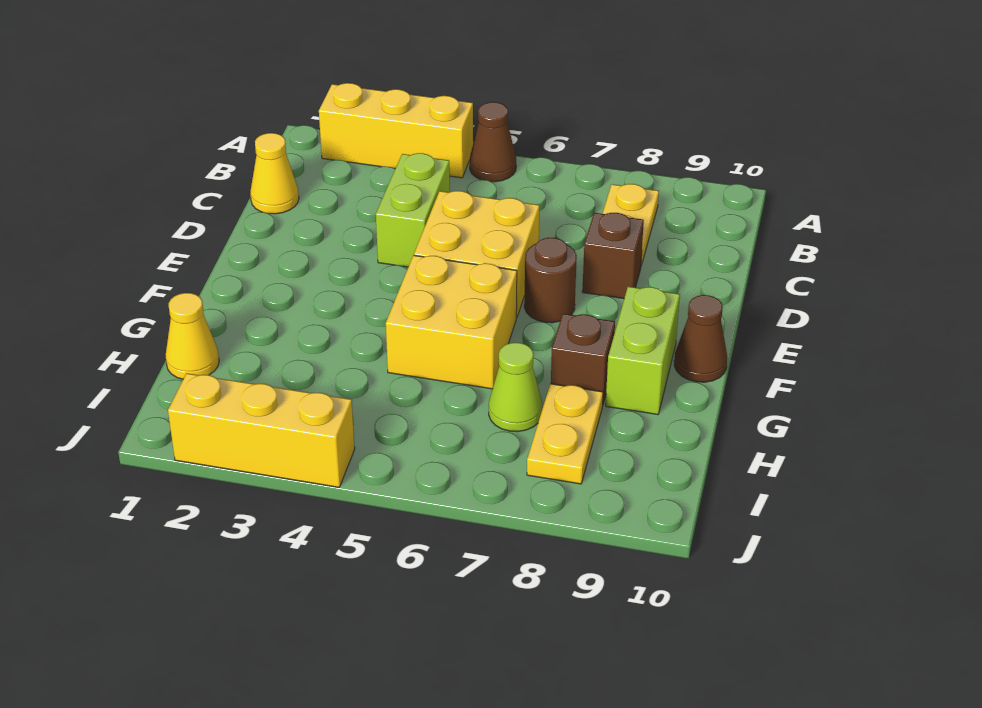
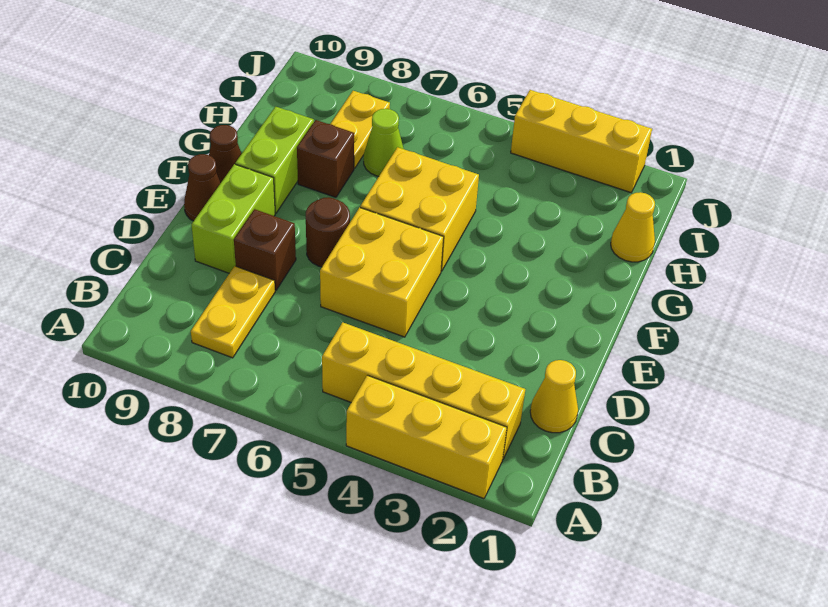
brown cone A5 level 1 -> brown cone E10 level 1
none -> yellow brick B2:B5 level 1
lime brick C4:D4 level 1 -> lime brick D9:E9 level 1

